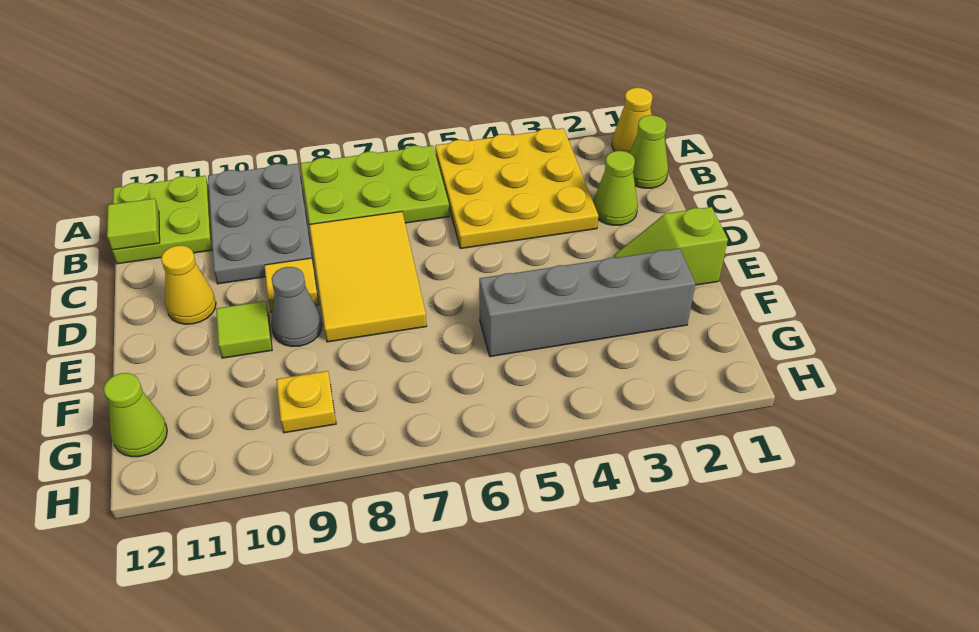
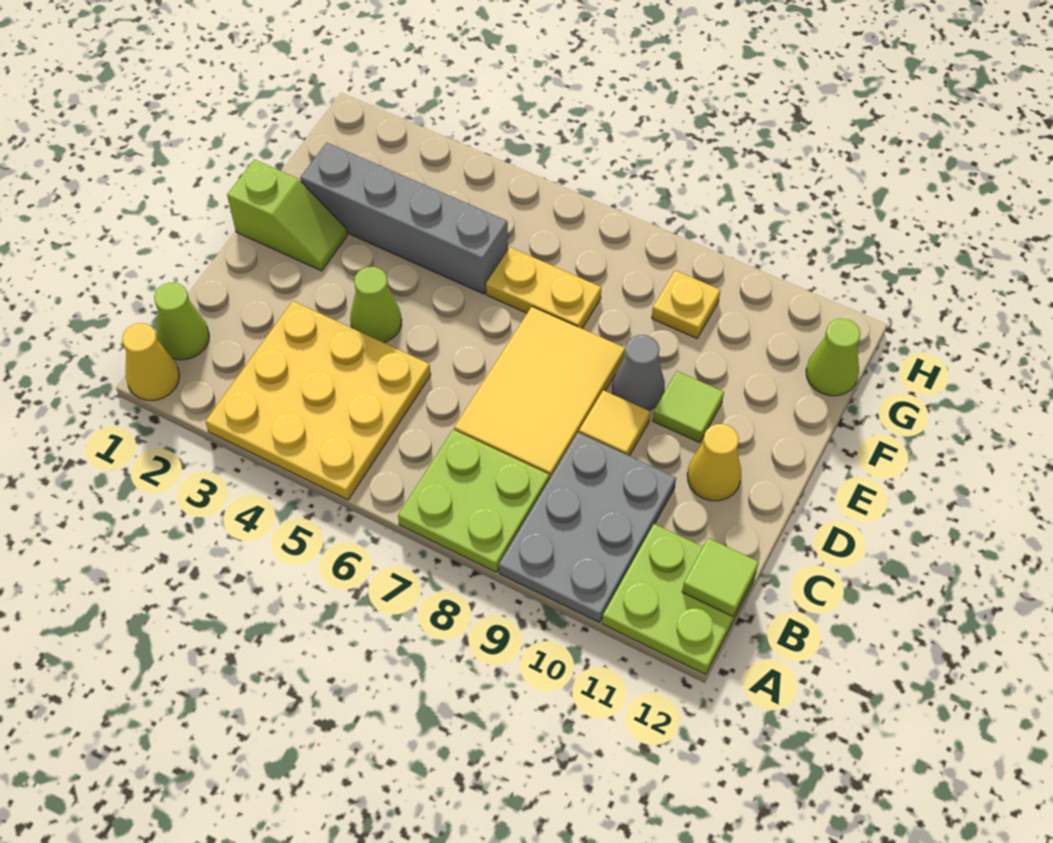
lime plate A6:B8 level 1 -> lime plate A7:B8 level 1
lime cone C2 level 1 -> lime cone D4 level 1
none -> yellow plate F6:F7 level 1

